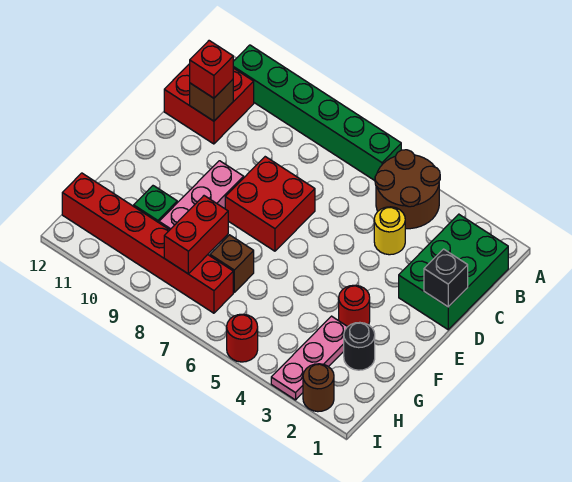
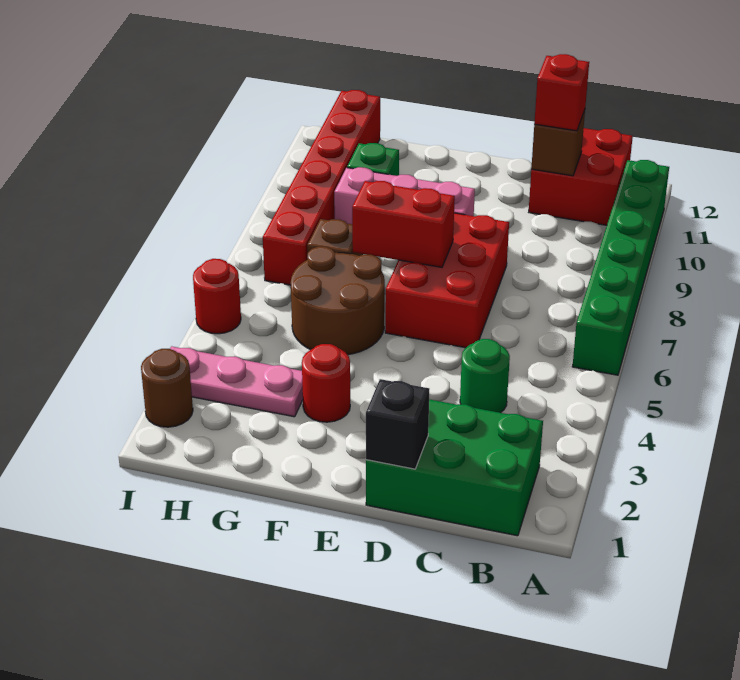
brown round brick A4:B5 level 1 -> brown round brick F5:G6 level 1
yellow round brick C4 level 1 -> green round brick C4 level 1
red brick D7:E8 level 1 -> red brick D6:E8 level 1
black round brick G2 level 1 -> none
red brick G8:H8 level 2 -> red brick E7:F7 level 2

